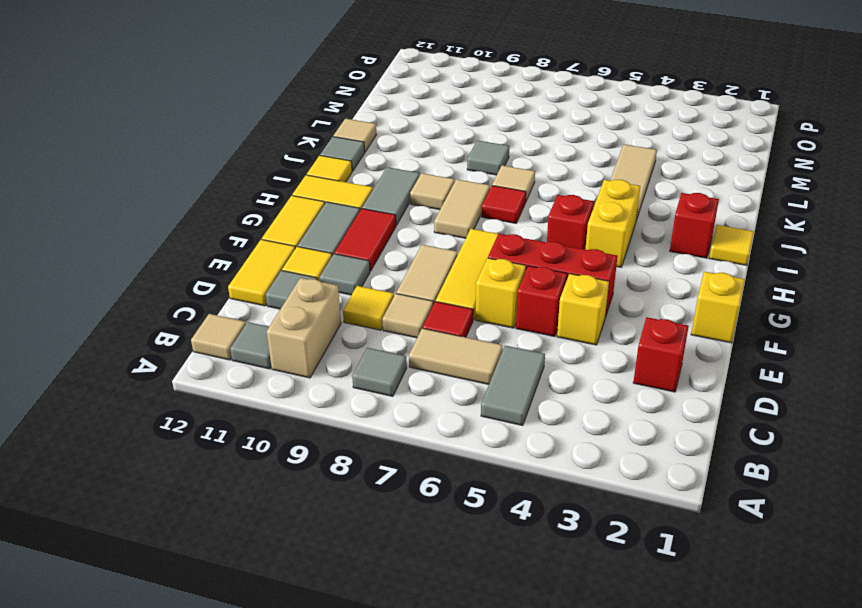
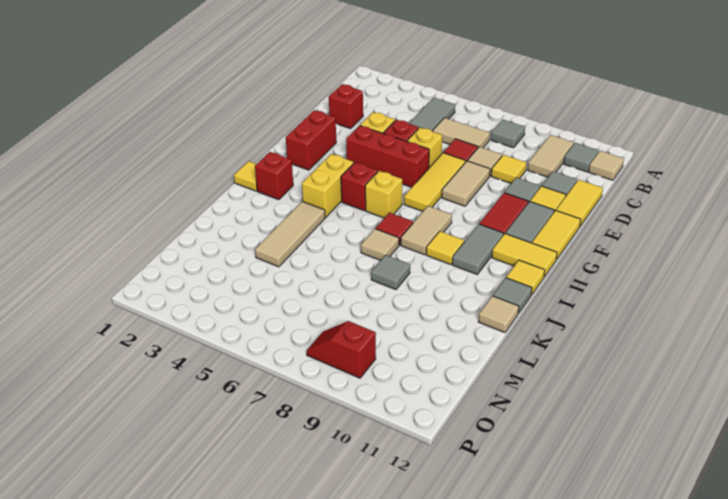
tan brick B10:C10 level 1 -> tan tile B10:C10 level 1
yellow brick F1 level 1 -> yellow brick H6 level 1
none -> red brick F2:G2 level 1
tan tile I9 level 1 -> yellow tile I9 level 1
none -> red slope O8:O9 level 1 top 9

